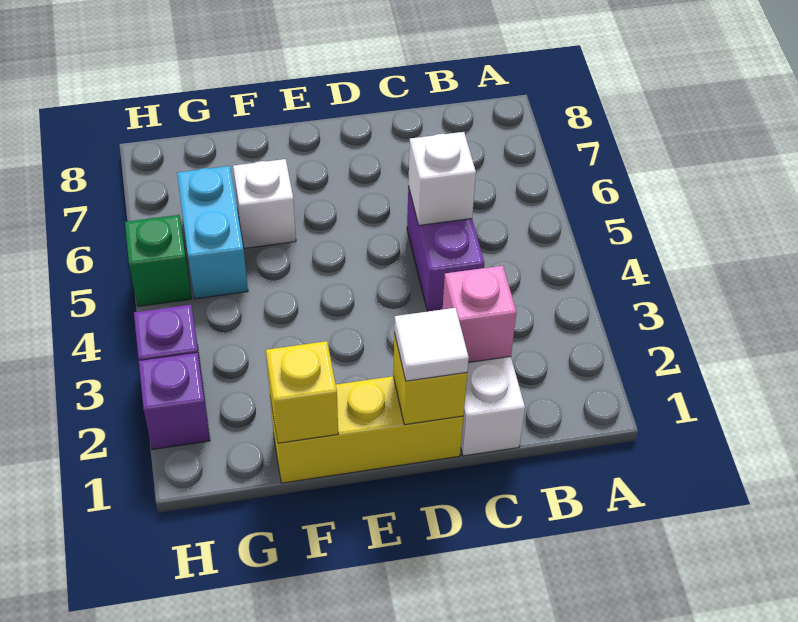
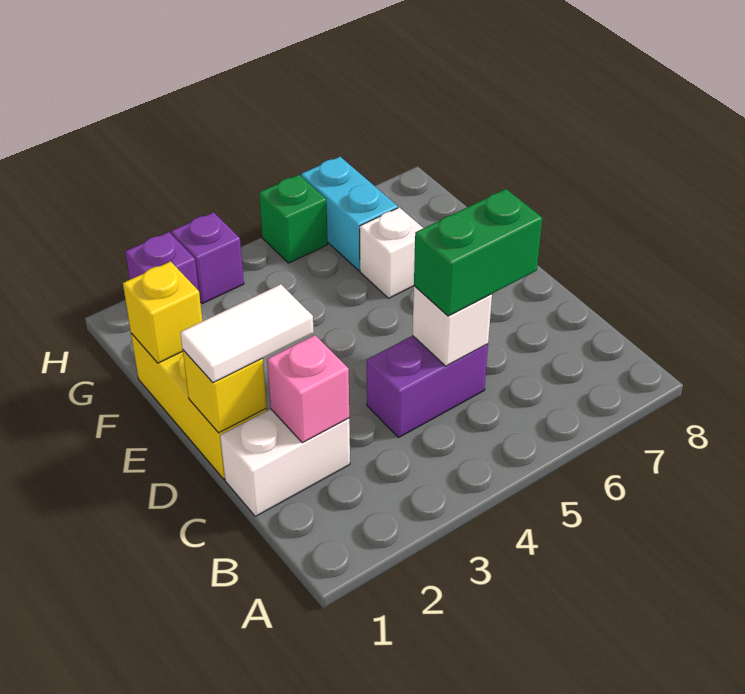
none -> green brick C5:C6 level 3
white tile D1 level 3 -> white tile D1:D2 level 3
cyan brick G5:G6 level 1 -> cyan brick G6:H6 level 1

